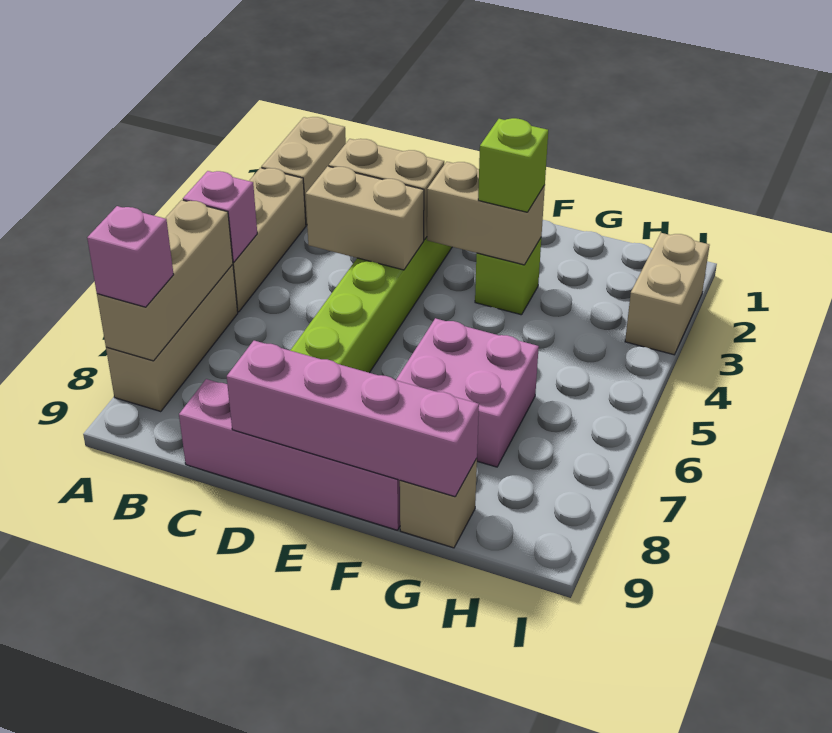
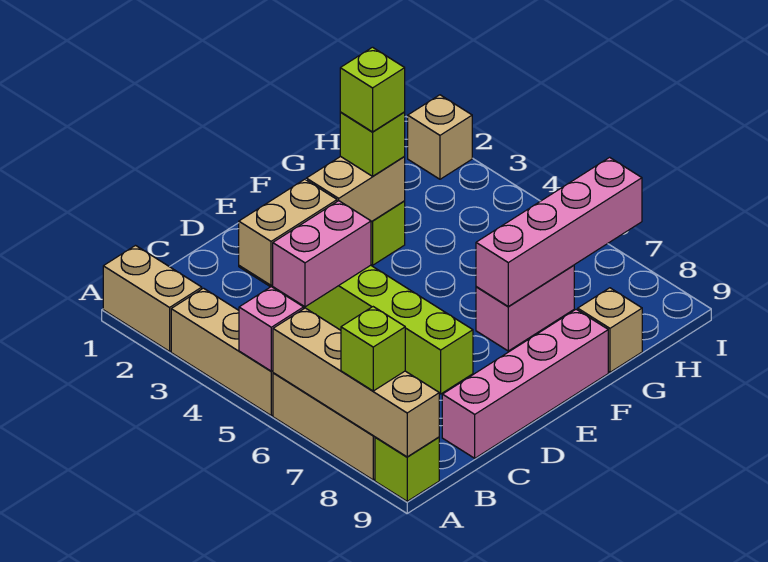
tan brick A6:A8 level 2 -> tan brick A6:A9 level 2
pink brick A8 level 3 -> lime brick A8 level 3
none -> lime brick A9 level 1
tan brick C4:D4 level 2 -> pink brick C4:D4 level 2
pink brick D9:G9 level 2 -> pink brick F7:I7 level 2
none -> lime brick F3 level 4
pink brick F6:G7 level 1 -> pink brick F7:G7 level 1
tan brick I2:I3 level 1 -> tan brick I2 level 1

